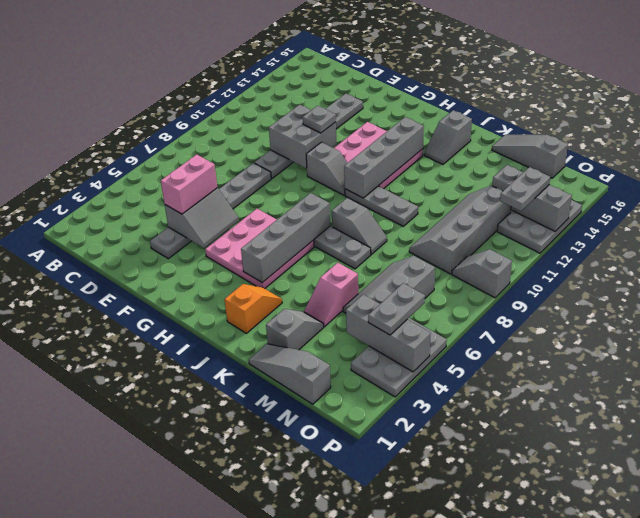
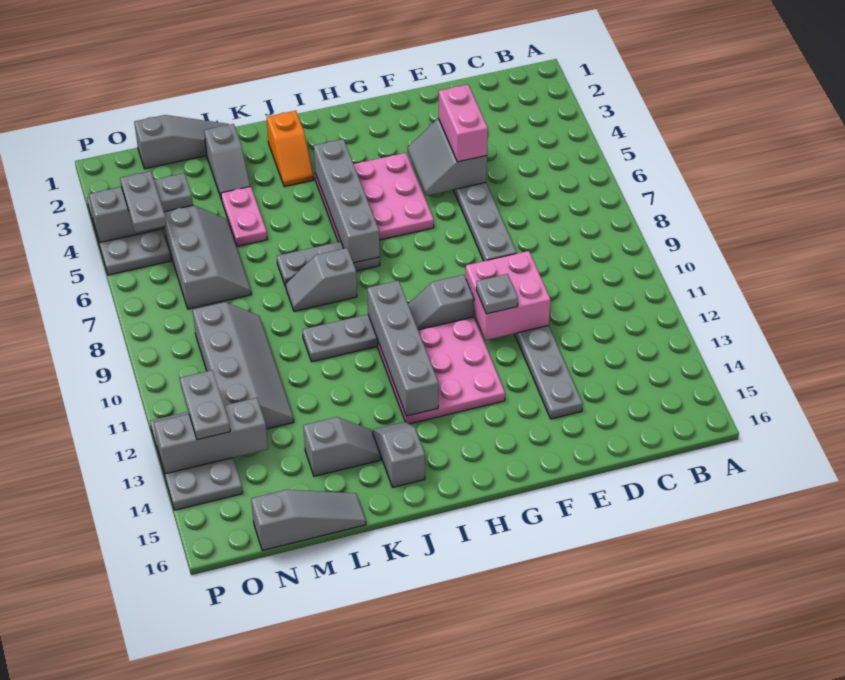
grey brick E10:F11 level 2 -> pink brick E10:F11 level 2
pink slope L4:L5 level 1 top 5 -> pink plate L4:L5 level 1
grey slope O9:P9 level 1 top P -> grey slope K14:L14 level 1 top L

